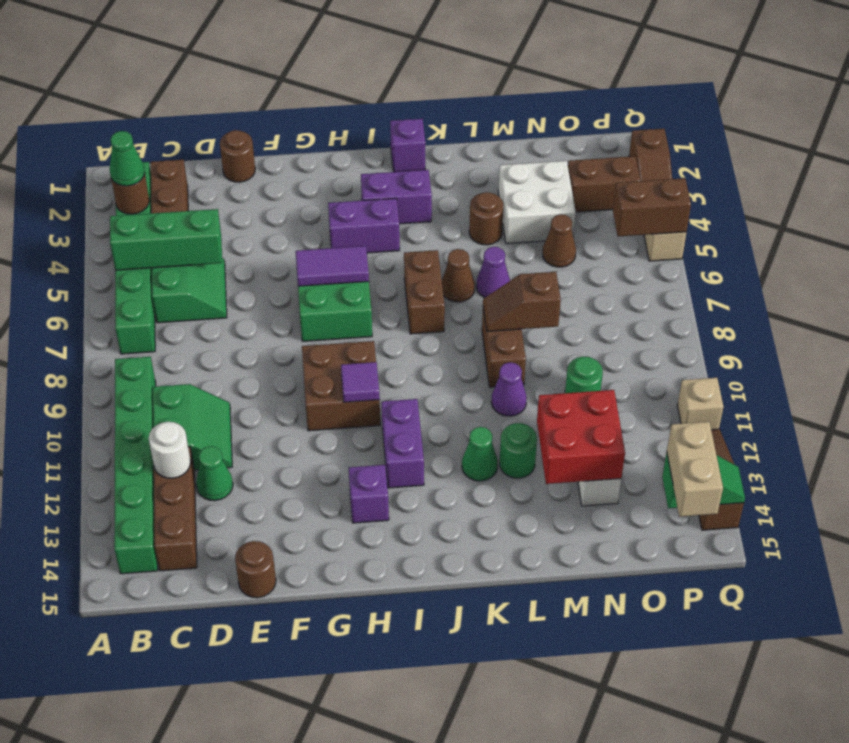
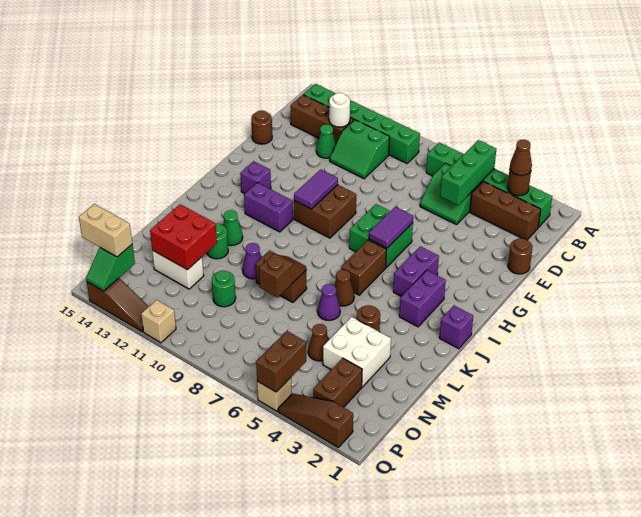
green cone B3 level 3 -> brown cone B3 level 3
purple tile H10 level 2 -> purple tile G10:H10 level 2
brown brick J6:J7 level 1 -> brown brick I6:J6 level 1

